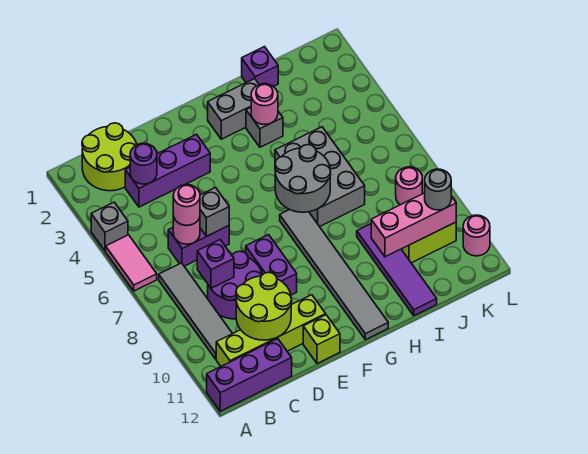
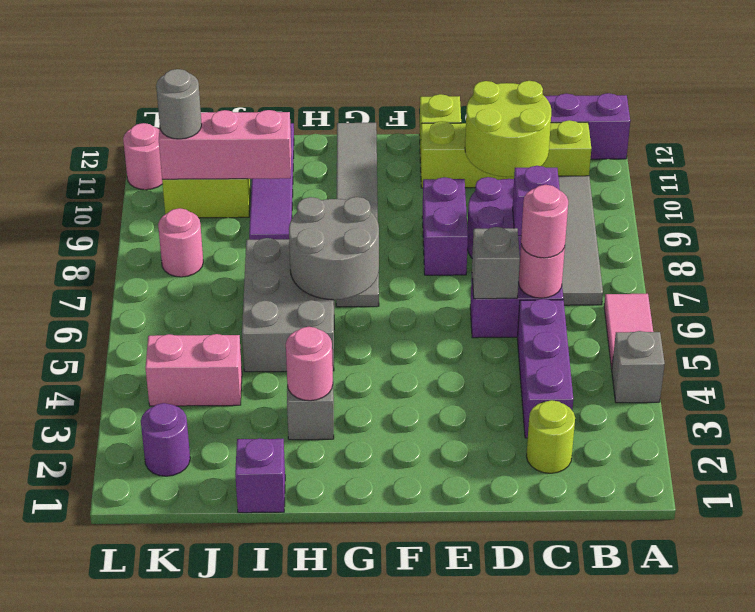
lime round brick B1:C2 level 1 -> lime round brick C2 level 1
purple brick C3:E3 level 1 -> purple brick C3:C5 level 1
purple round brick C3 level 2 -> purple round brick K2 level 1
grey brick G2:H2 level 1 -> none
none -> pink brick J4:K4 level 1

